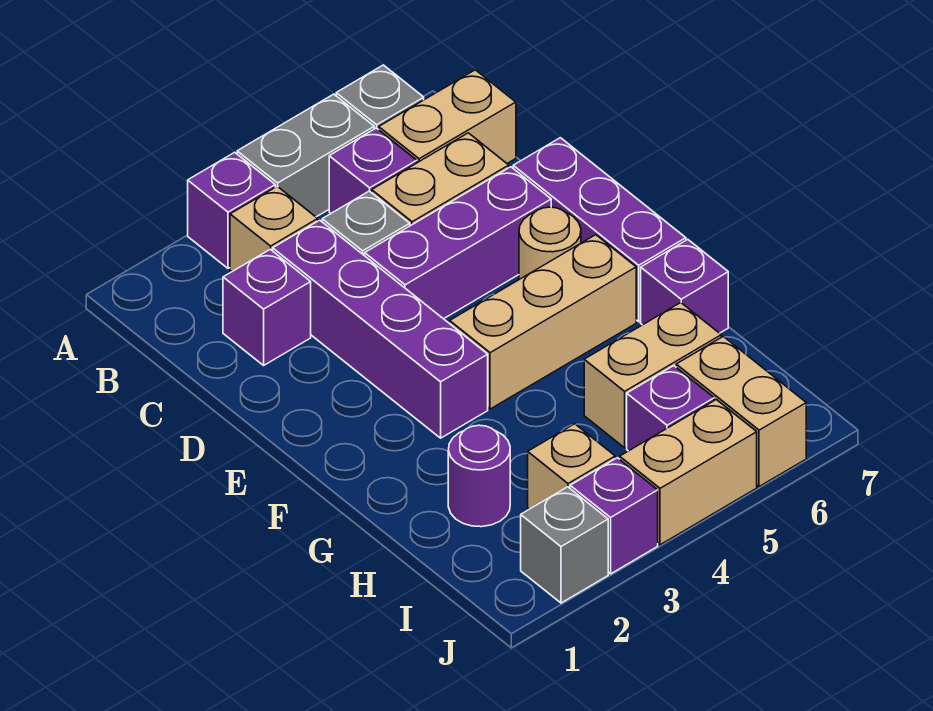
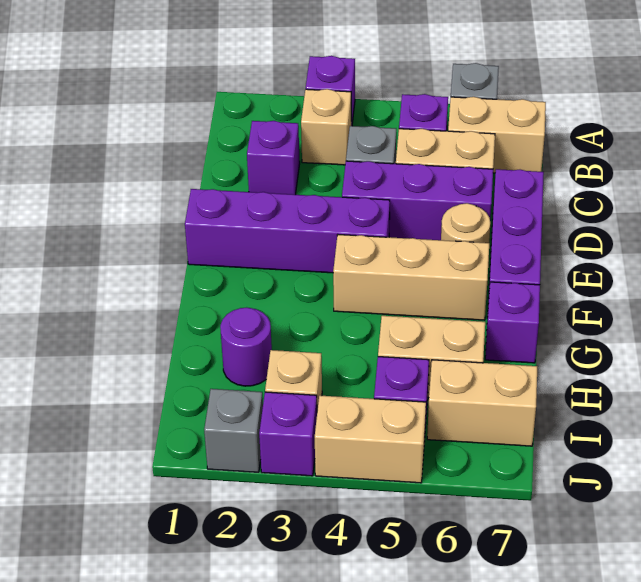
grey brick A4:A5 level 1 -> none
purple brick C3:F3 level 1 -> purple brick E1:E4 level 1
tan brick I6:J6 level 1 -> tan brick I6:I7 level 1

